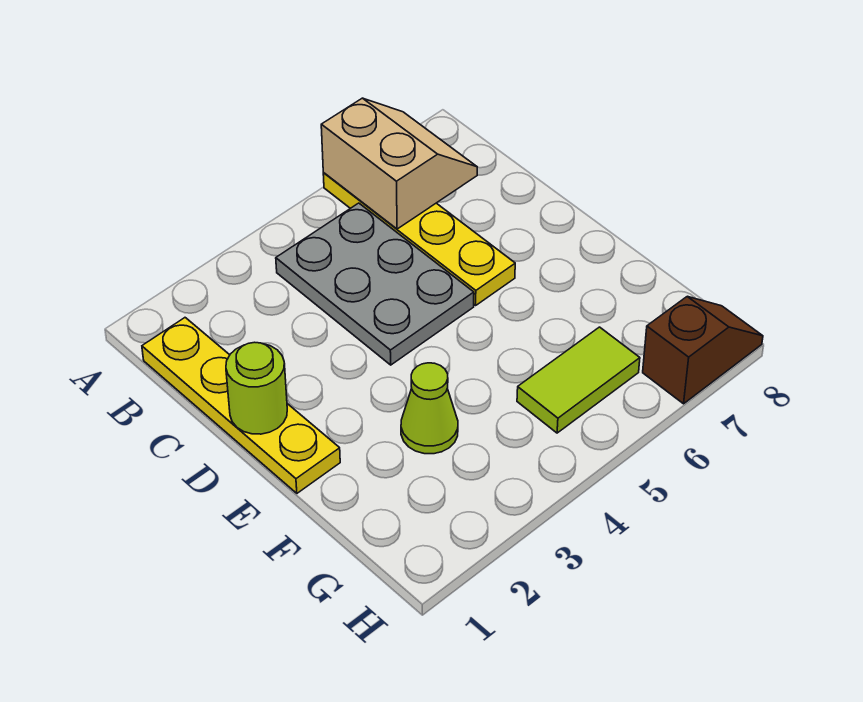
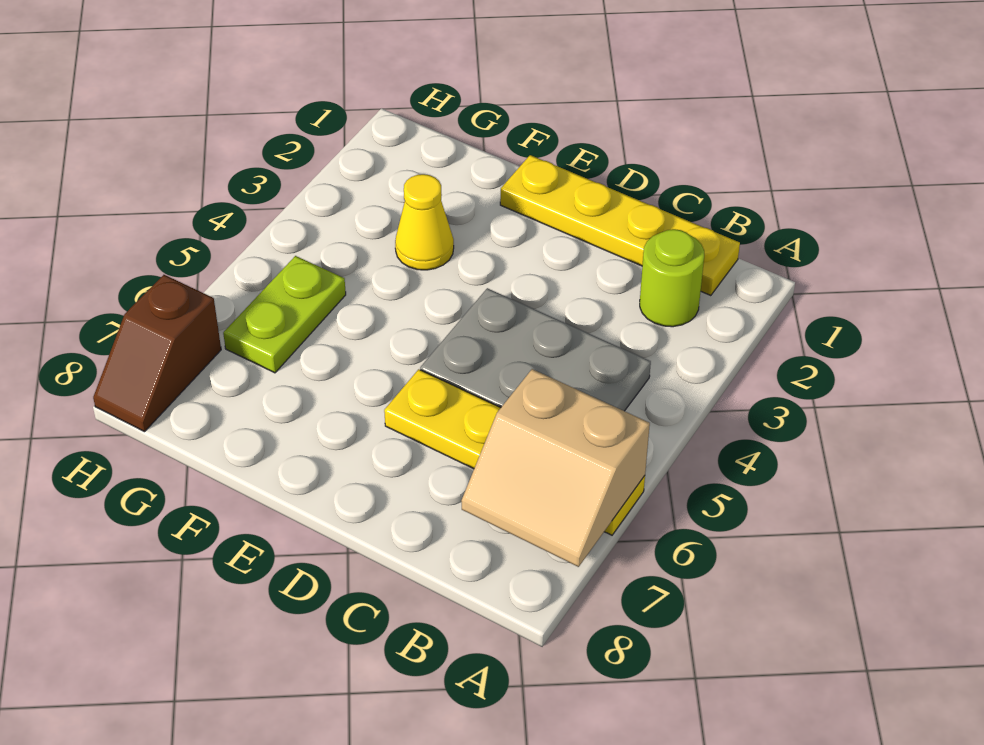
lime round brick D1 level 2 -> lime round brick B2 level 1
lime cone F3 level 1 -> yellow cone F3 level 1
lime tile G5:G6 level 1 -> lime plate G5:G6 level 1

